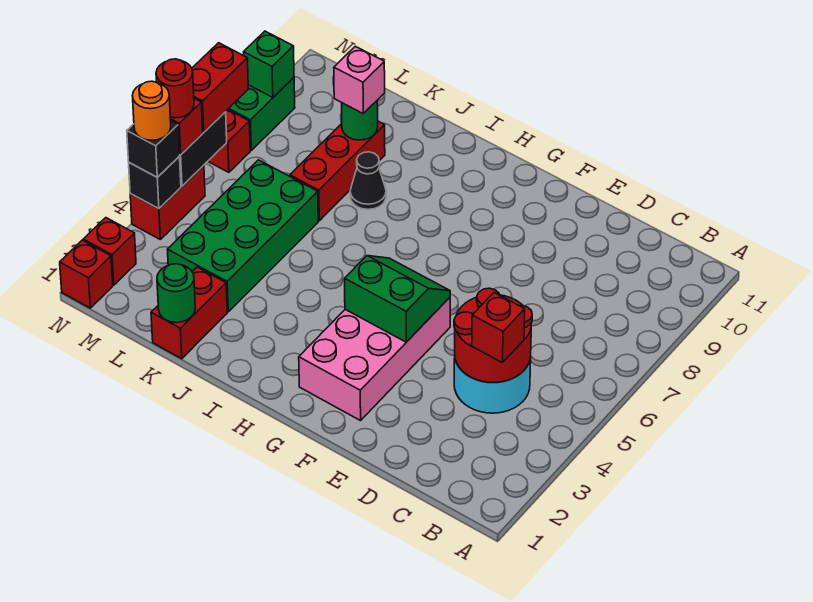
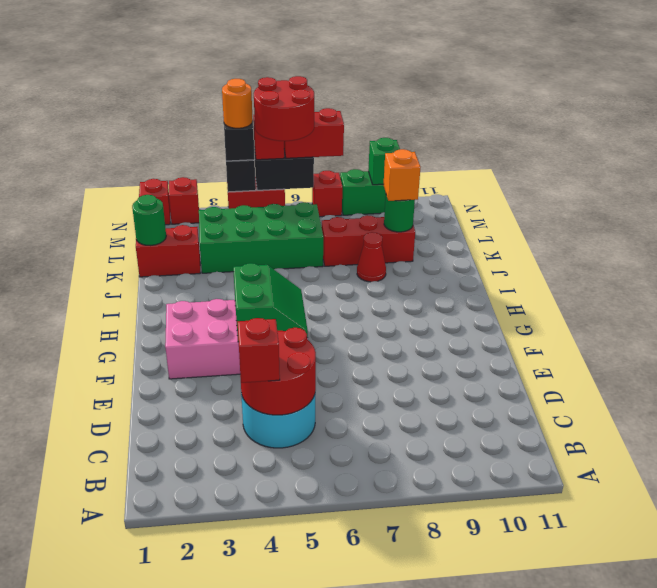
black cone J8 level 1 -> red cone J8 level 1
pink brick K9 level 3 -> orange brick K9 level 3
red round brick N5 level 4 -> red round brick M5:N6 level 4

